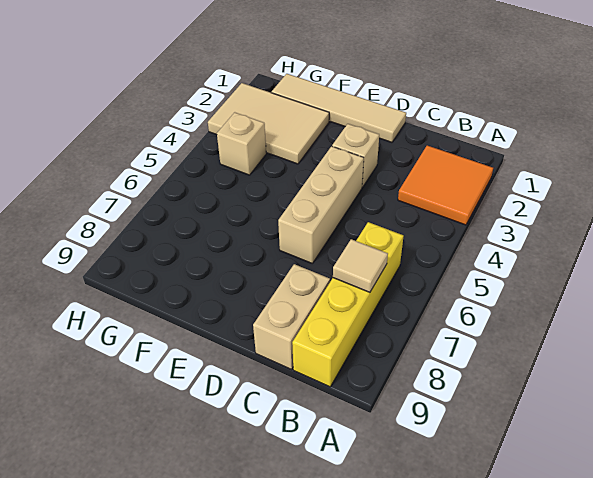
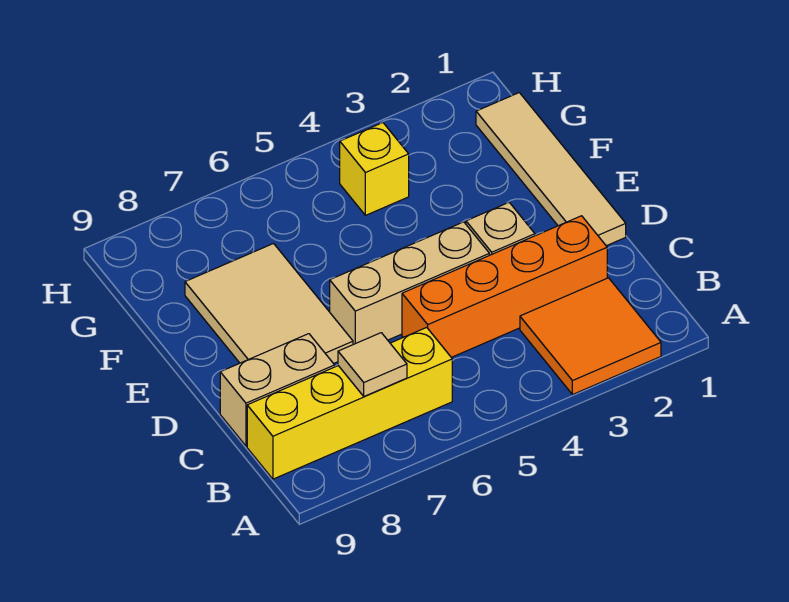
none -> orange brick C2:C5 level 1
tan tile F2:H3 level 1 -> tan tile D7:F8 level 1
tan brick G4 level 1 -> yellow brick G4 level 1

